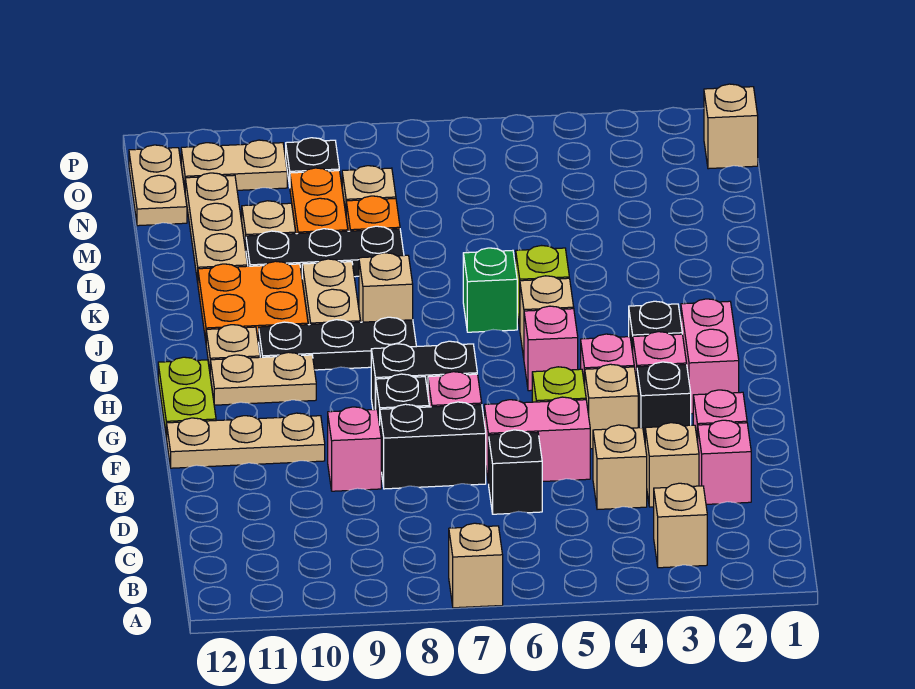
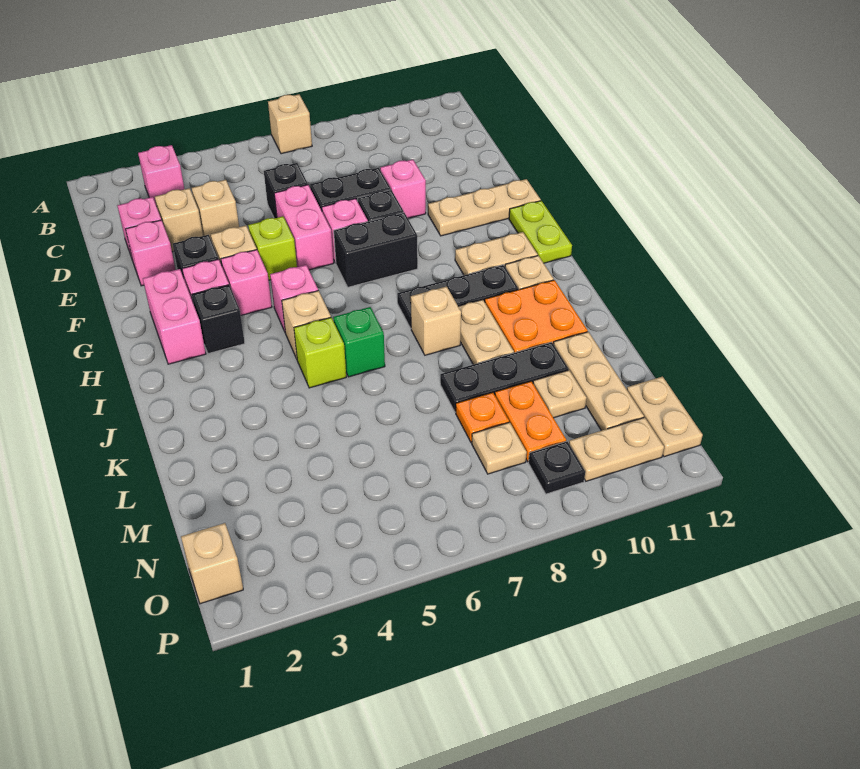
tan brick B3 level 1 -> pink brick B3 level 1
pink brick E5:E6 level 1 -> pink brick E6:F6 level 1

